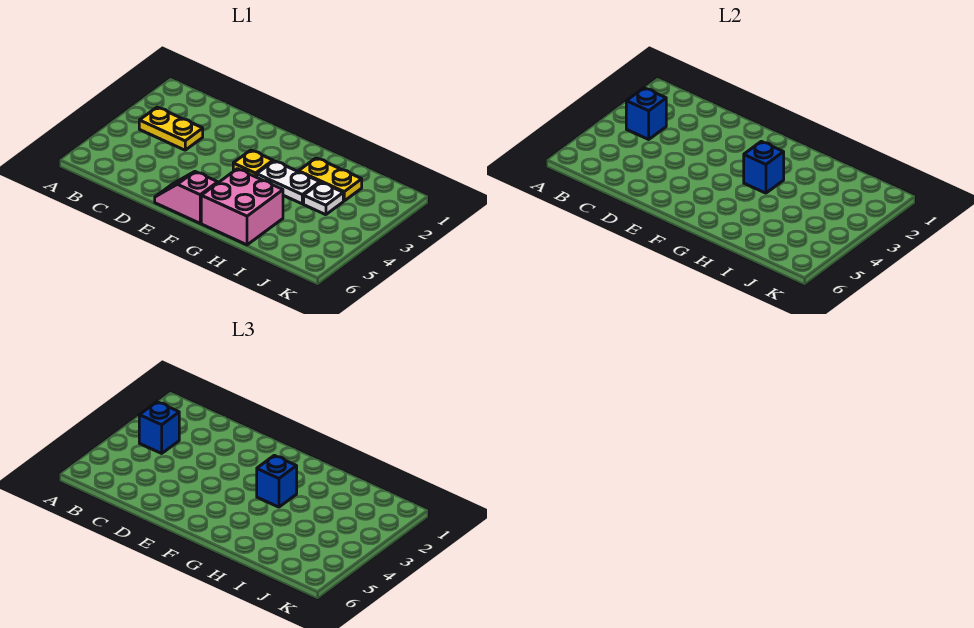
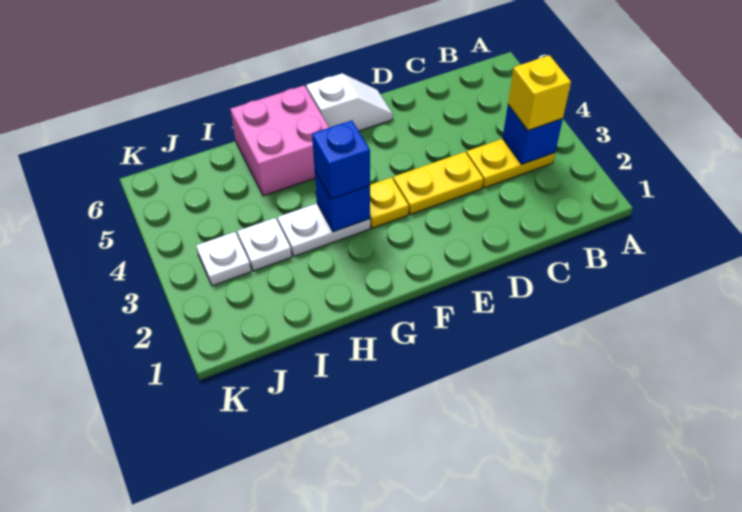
blue brick B3 level 3 -> yellow brick B3 level 3
pink slope E6:F6 level 1 top F -> white slope E6:F6 level 1 top F
yellow plate H2:I2 level 1 -> yellow plate D3:E3 level 1
none -> white plate J3 level 1

